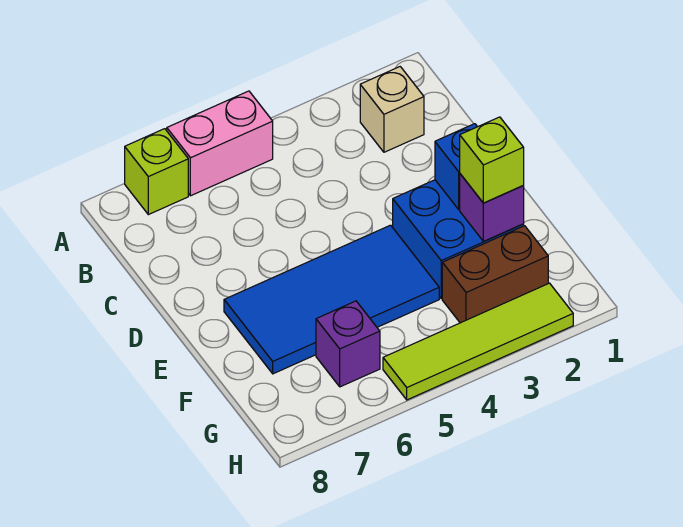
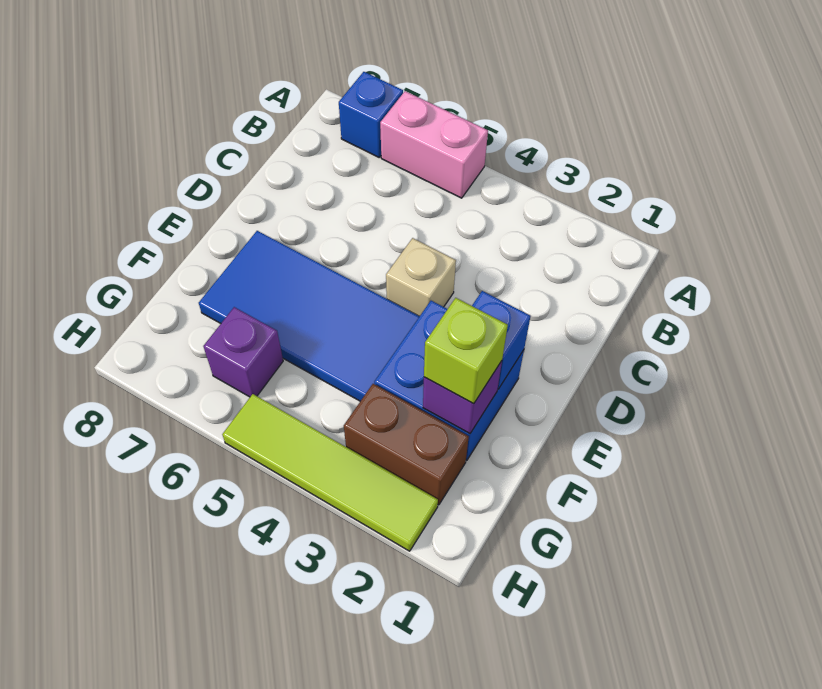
lime brick A7 level 1 -> blue brick A7 level 1
tan brick B2 level 1 -> tan brick D4 level 1

